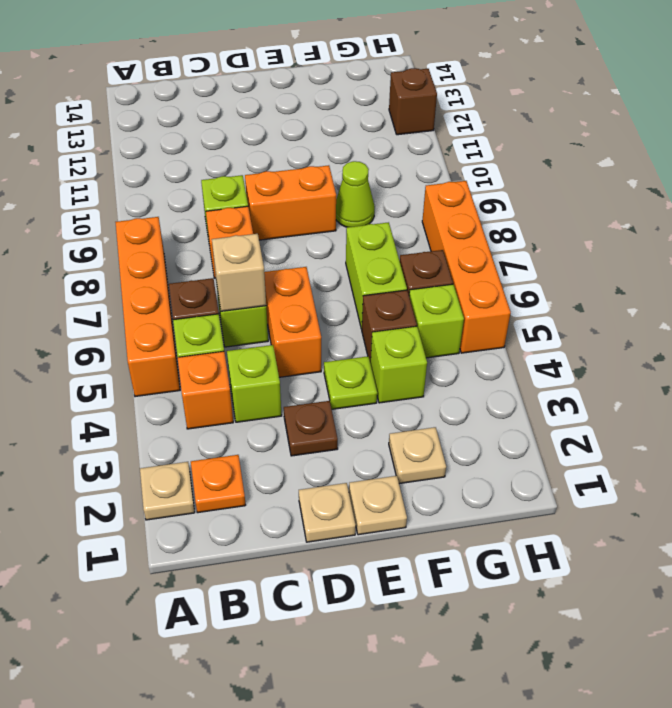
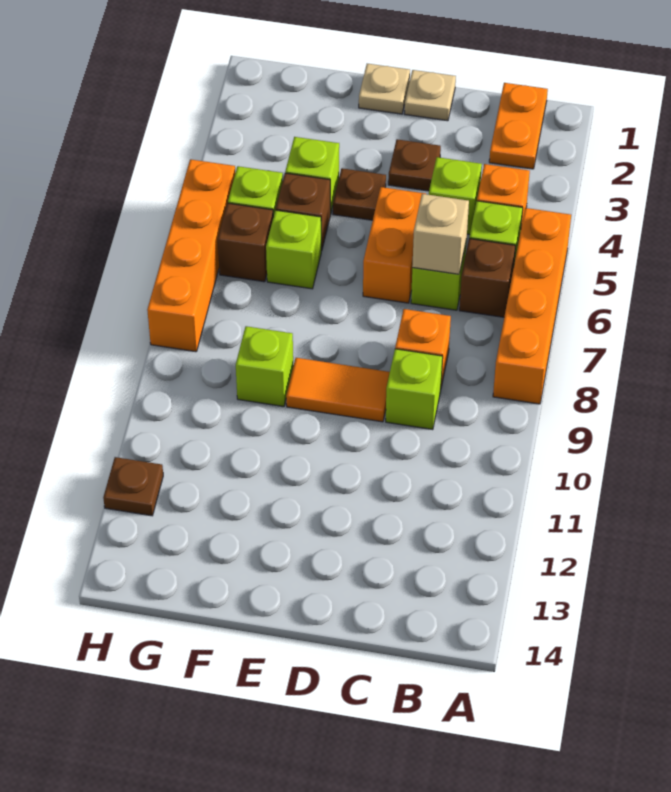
tan plate A2 level 1 -> none
orange plate B2 level 1 -> orange plate B1:B2 level 1
orange brick D9:E9 level 1 -> orange tile D9:E9 level 1
lime plate E4 level 1 -> brown plate E4 level 1
tan plate F2 level 1 -> none
lime brick F6:F7 level 1 -> lime brick F6 level 1
lime cone F9 level 1 -> lime brick F9 level 1
brown brick H12 level 1 -> brown plate H12 level 1

